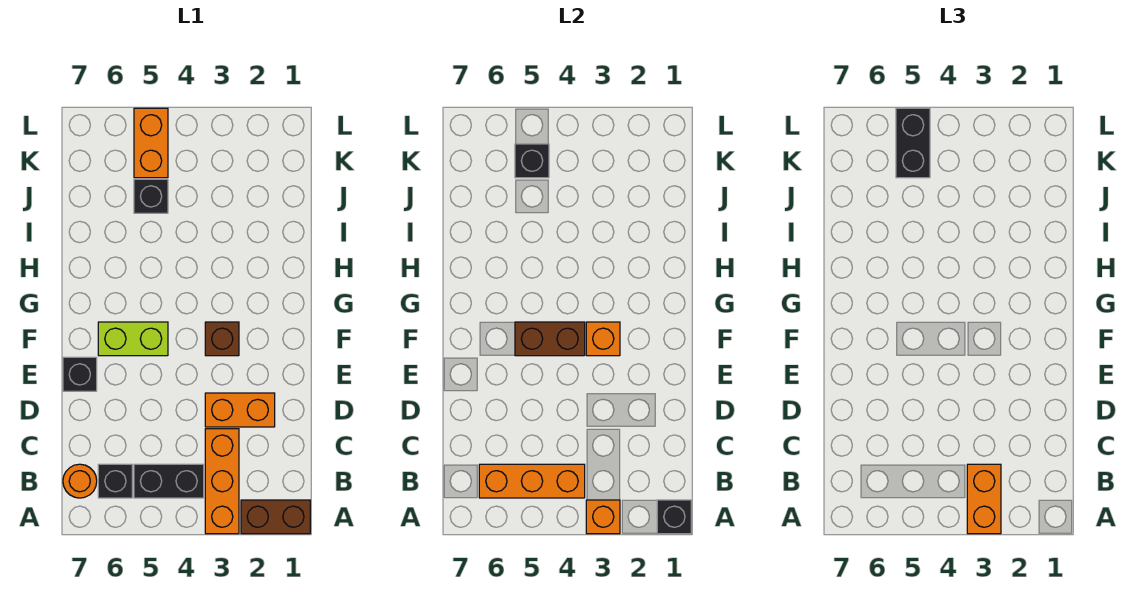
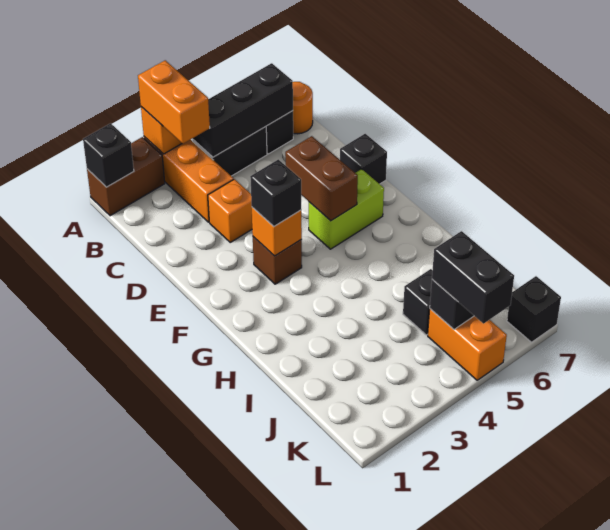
orange brick B4:B6 level 2 -> black brick B4:B6 level 2
orange brick D2:D3 level 1 -> orange brick D3 level 1
none -> black brick F3 level 3
brown brick F4:F5 level 2 -> brown brick E5:F5 level 2
none -> black brick L7 level 1

